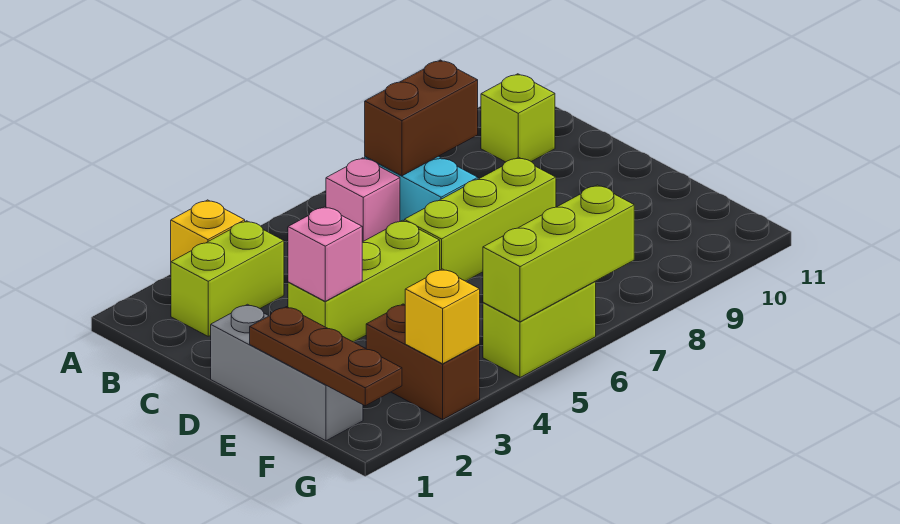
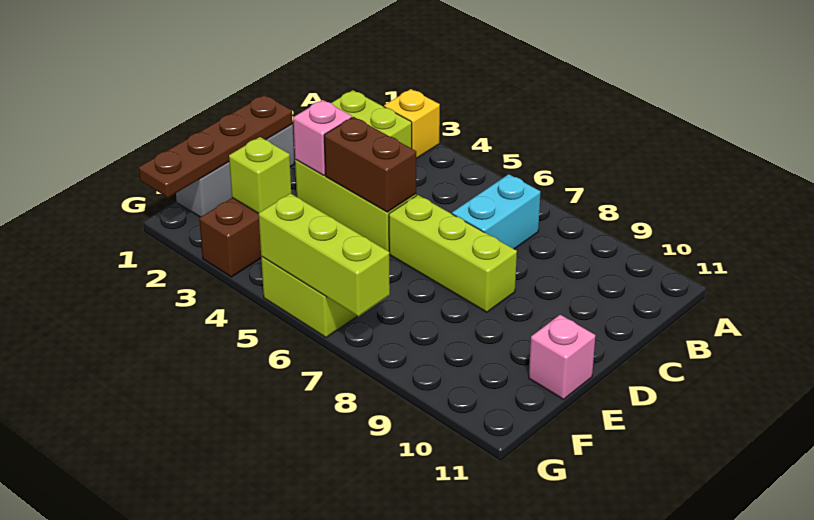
pink brick B6 level 1 -> pink brick E11 level 1
brown brick B7:B8 level 2 -> brown brick D4:D5 level 2
lime brick B10 level 1 -> lime brick F3 level 2
brown plate E1:G1 level 2 -> brown plate D1:G1 level 2
yellow brick G3 level 2 -> none

